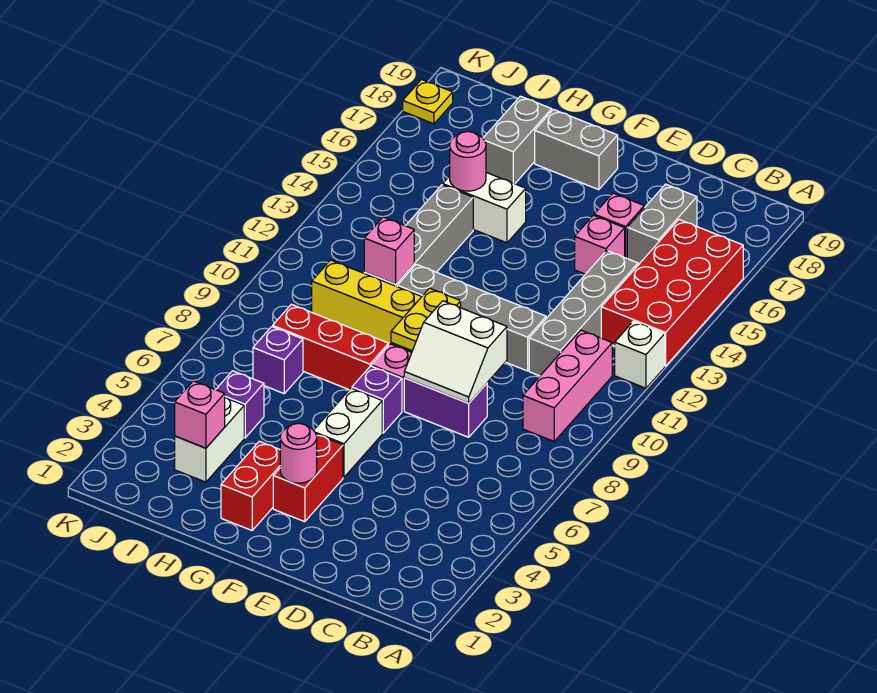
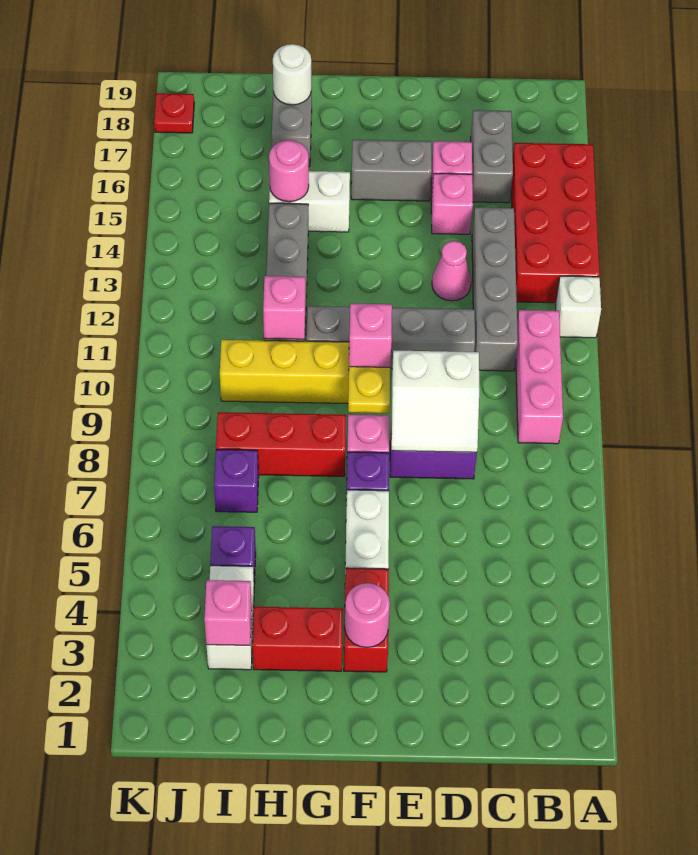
none -> pink cone D13 level 1
none -> pink brick F10 level 3
grey brick F18:G18 level 1 -> grey brick E16:F16 level 1
red brick G2:G3 level 1 -> red brick G3:H3 level 1
none -> white round brick H18 level 2
yellow plate K18 level 1 -> red plate K18 level 1

